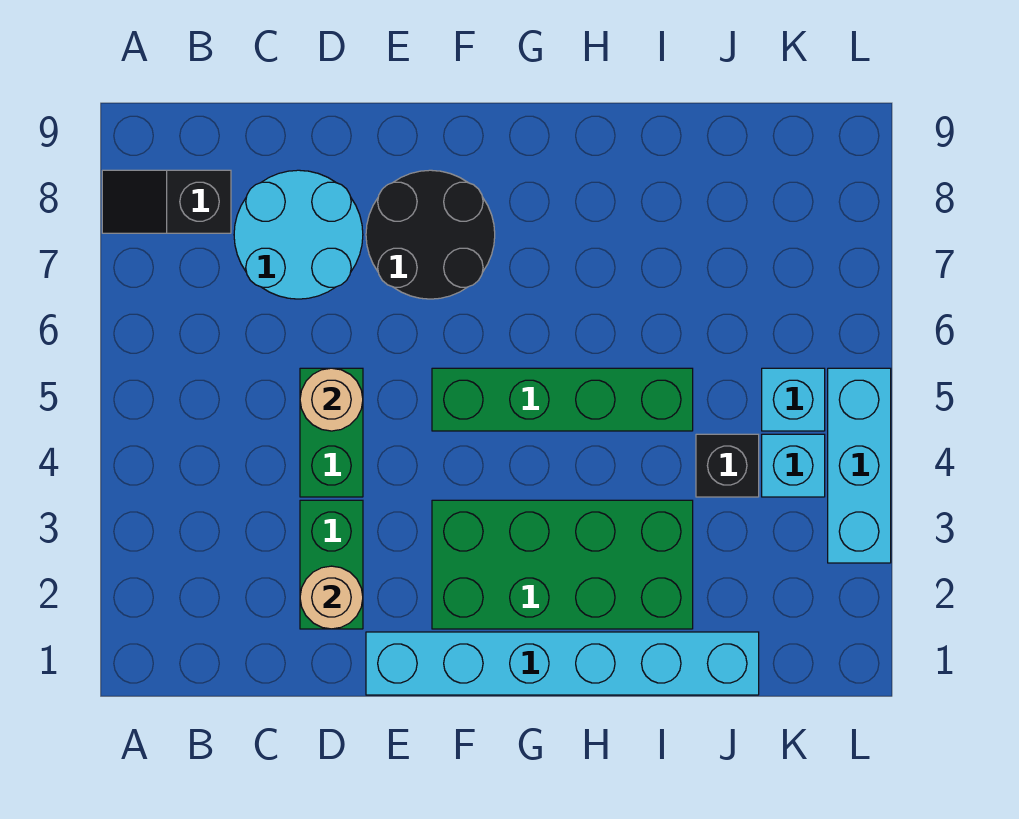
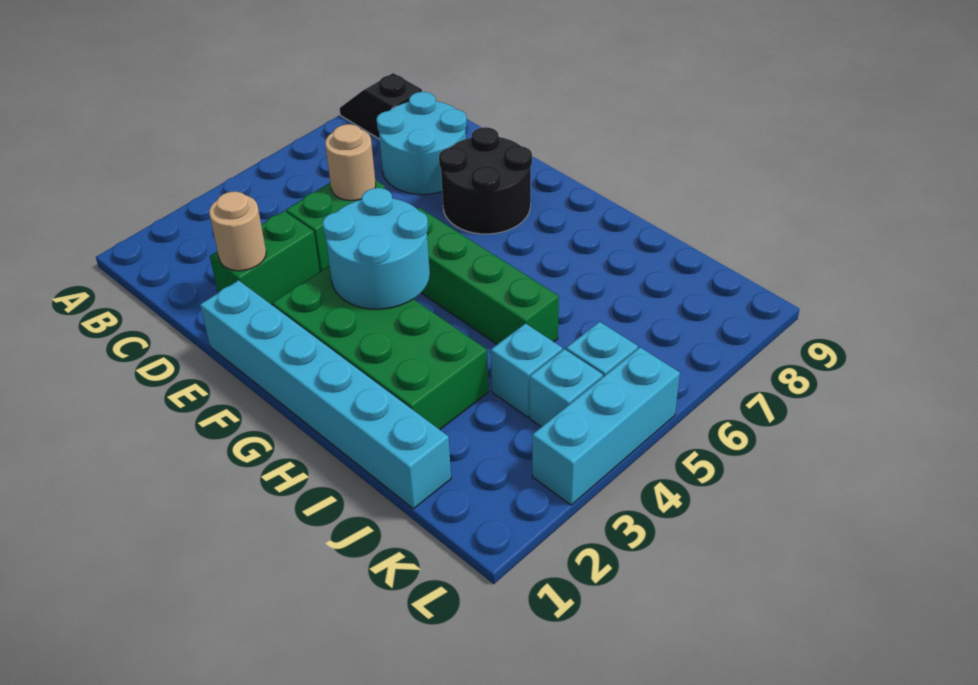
none -> cyan round brick F3:G4 level 2
black brick J4 level 1 -> cyan brick J4 level 1

